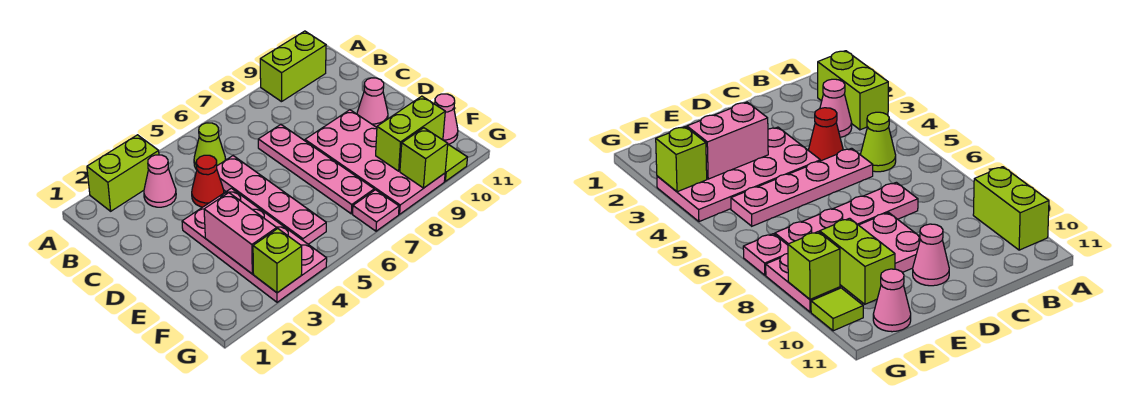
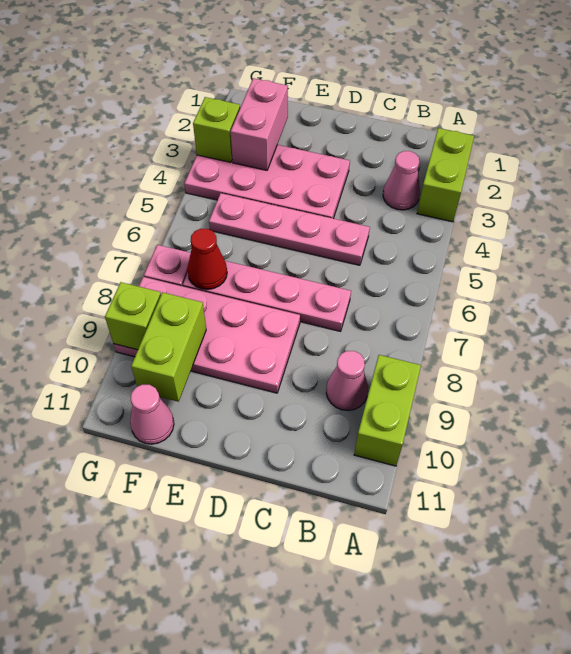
lime cone B5 level 1 -> none
red cone C4 level 1 -> red cone F7 level 2
pink cone D10 level 1 -> pink cone B9 level 1
pink brick E3:F3 level 2 -> pink brick F2:F3 level 2
lime tile G10 level 1 -> none

